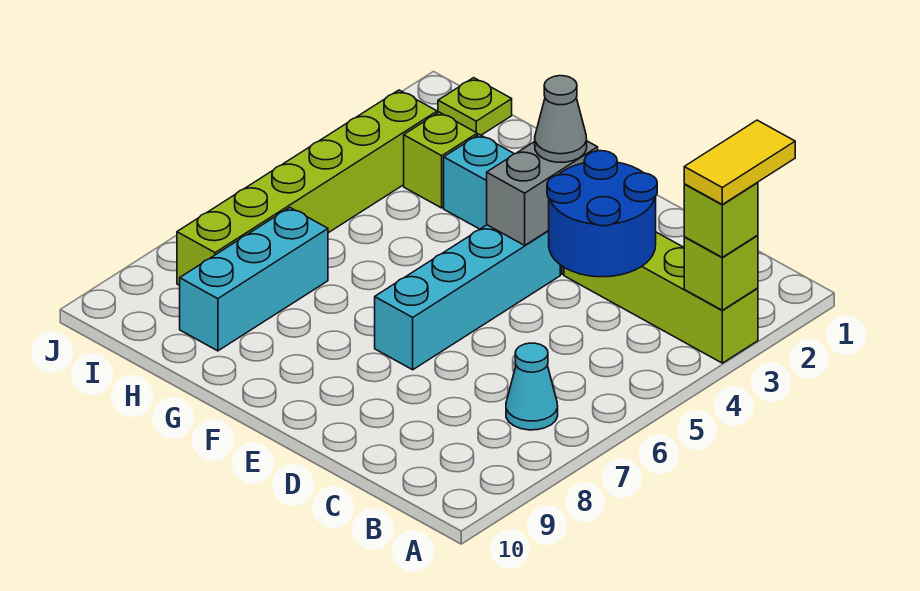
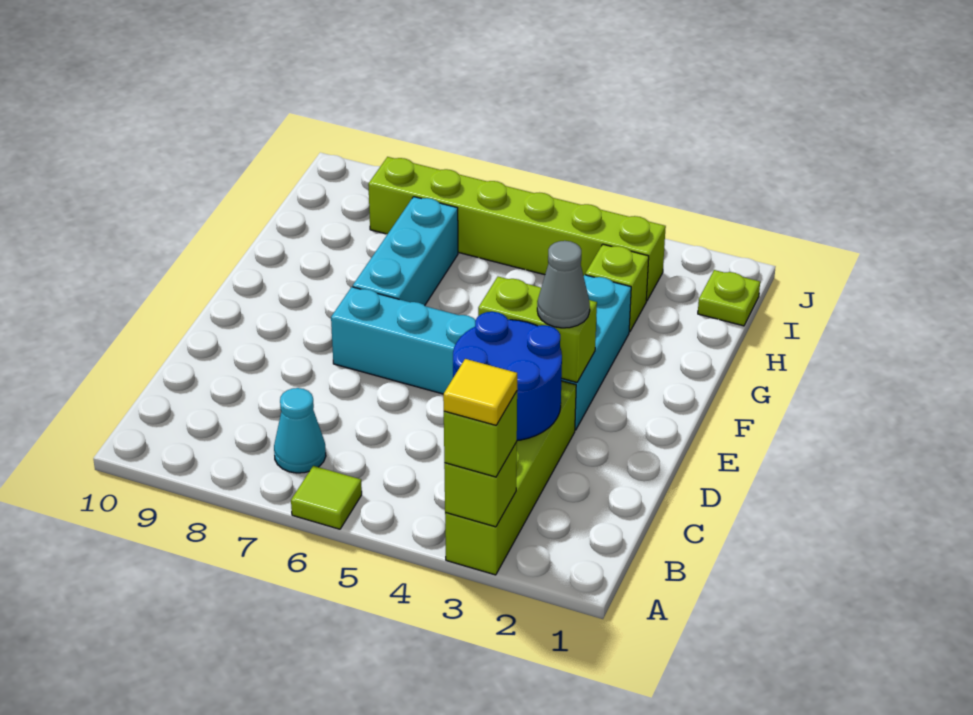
yellow tile A2:A3 level 4 -> yellow tile A3 level 4
none -> lime tile A6 level 1
grey brick E3:E4 level 2 -> lime brick E3:E4 level 2
cyan brick H7:H9 level 1 -> cyan brick F7:H7 level 1

